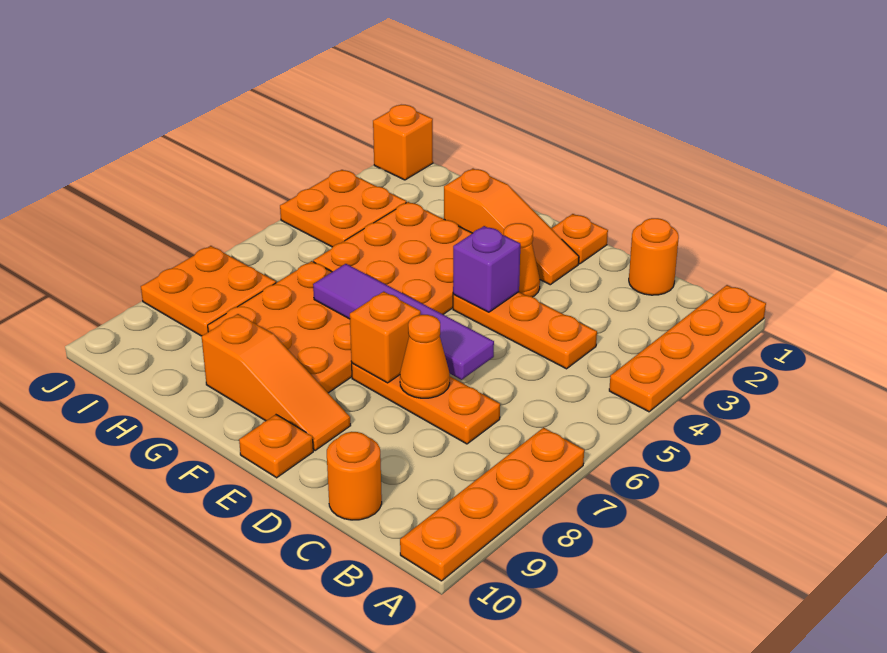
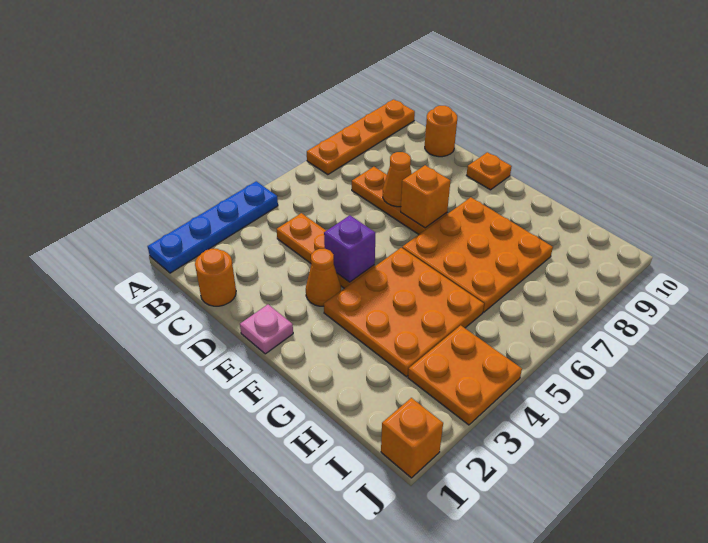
orange plate A1:A4 level 1 -> blue plate A1:A4 level 1
purple tile D6:G6 level 2 -> none
orange plate E1 level 1 -> pink plate E1 level 1
orange slope E2:G2 level 1 top G -> none
orange slope E9:G9 level 1 top G -> none
orange plate I7:J8 level 1 -> none

